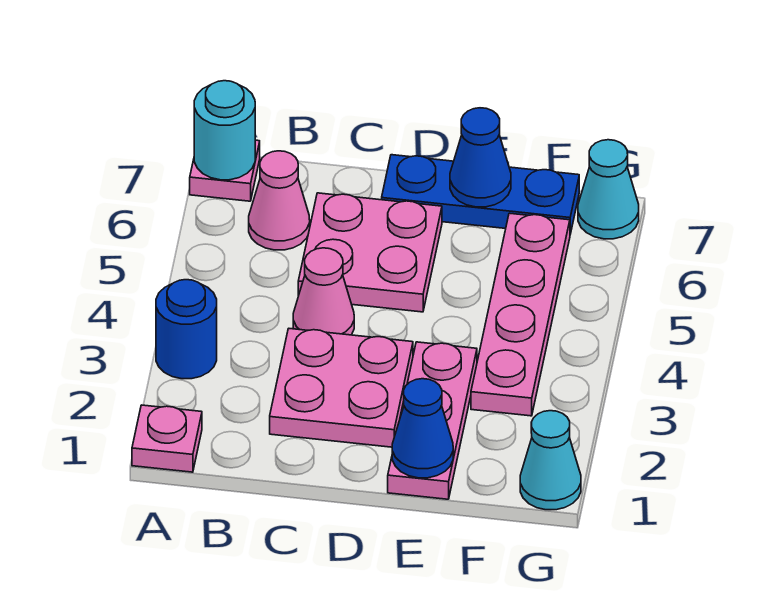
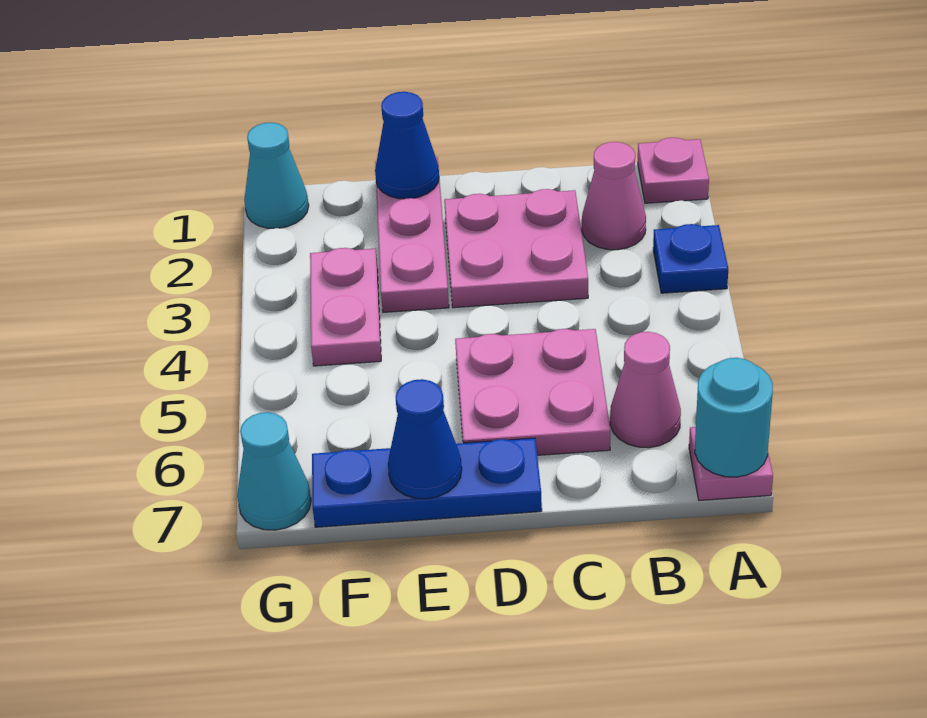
blue round brick A3 level 1 -> blue plate A3 level 1
pink cone C4 level 1 -> pink cone B2 level 1
pink plate F3:F6 level 1 -> pink plate F3:F4 level 1

